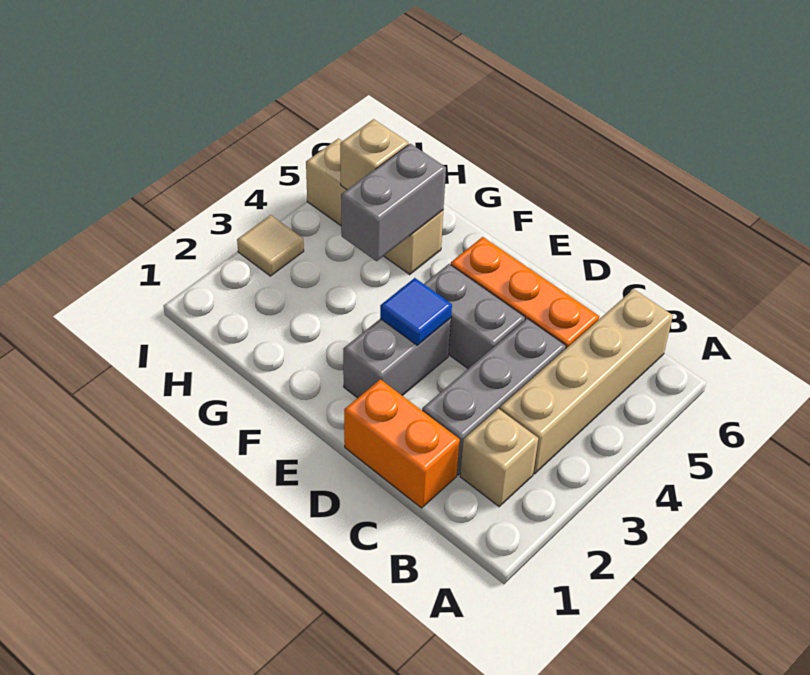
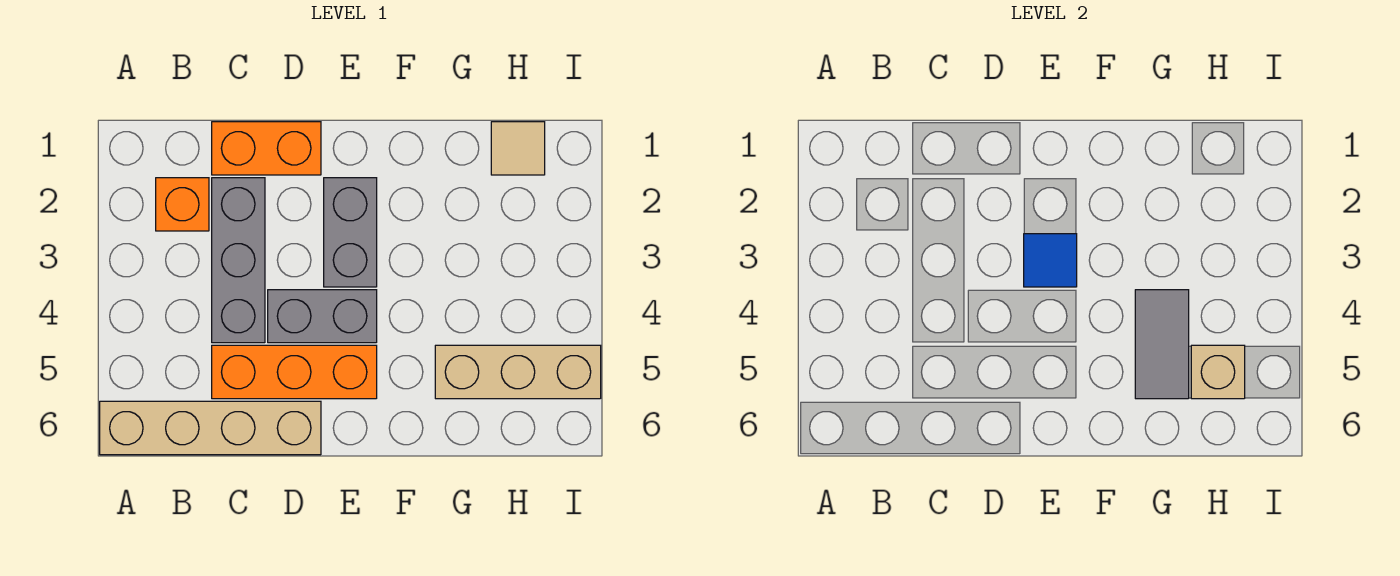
tan brick B2 level 1 -> orange brick B2 level 1
tan brick B3:B6 level 1 -> tan brick A6:D6 level 1
grey brick G4:G5 level 2 -> grey tile G4:G5 level 2
tan tile I3 level 1 -> tan tile H1 level 1

